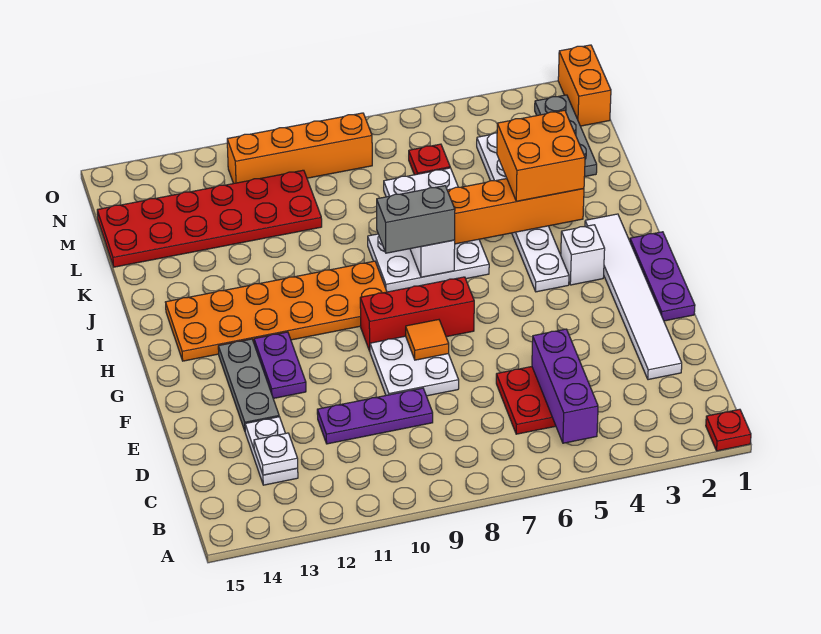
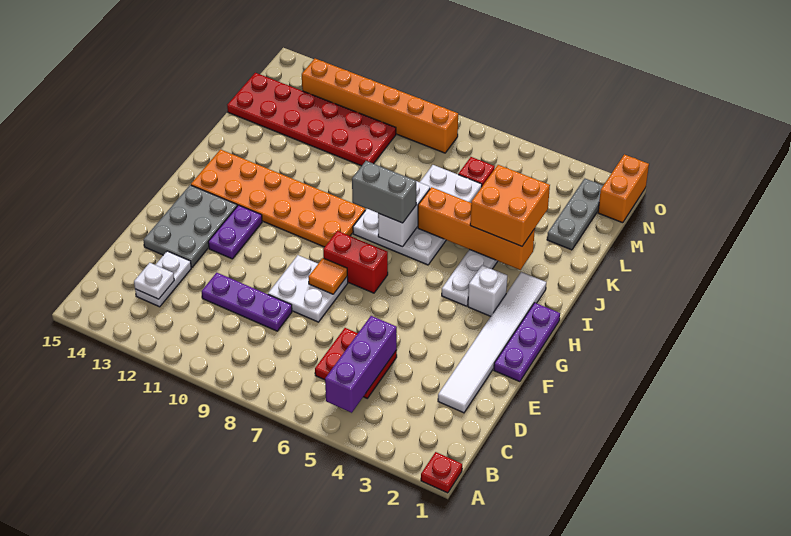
grey plate E13:G13 level 1 -> grey plate E13:G14 level 1
red brick G7:G9 level 1 -> red brick G7:G8 level 1
orange brick N8:N11 level 1 -> orange brick N8:N13 level 1

